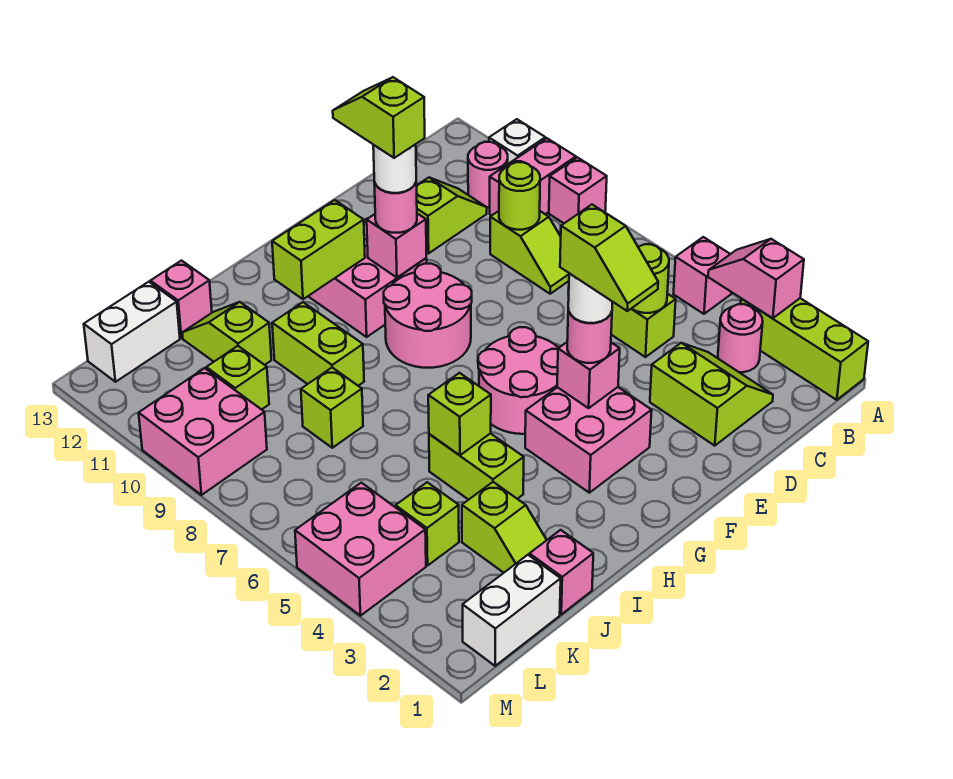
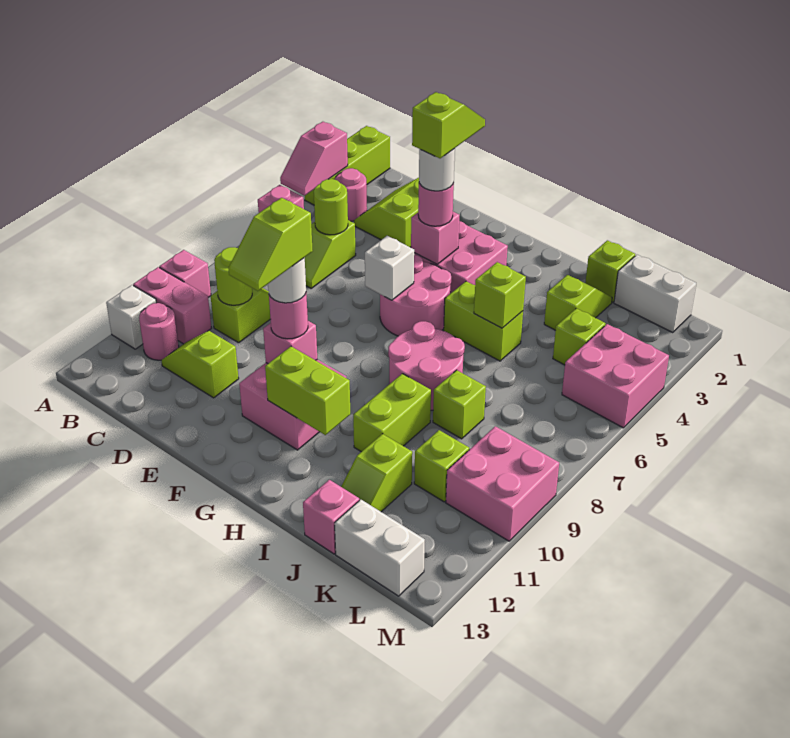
none -> white brick F6 level 2
pink round brick F8:G9 level 1 -> pink round brick H7:I8 level 1
lime brick I4:I5 level 1 -> lime brick H5:I5 level 1
pink brick J1 level 1 -> lime brick J1 level 1

